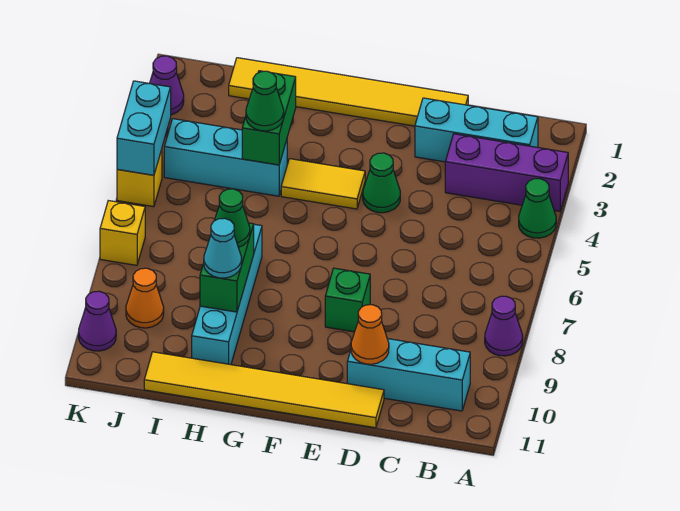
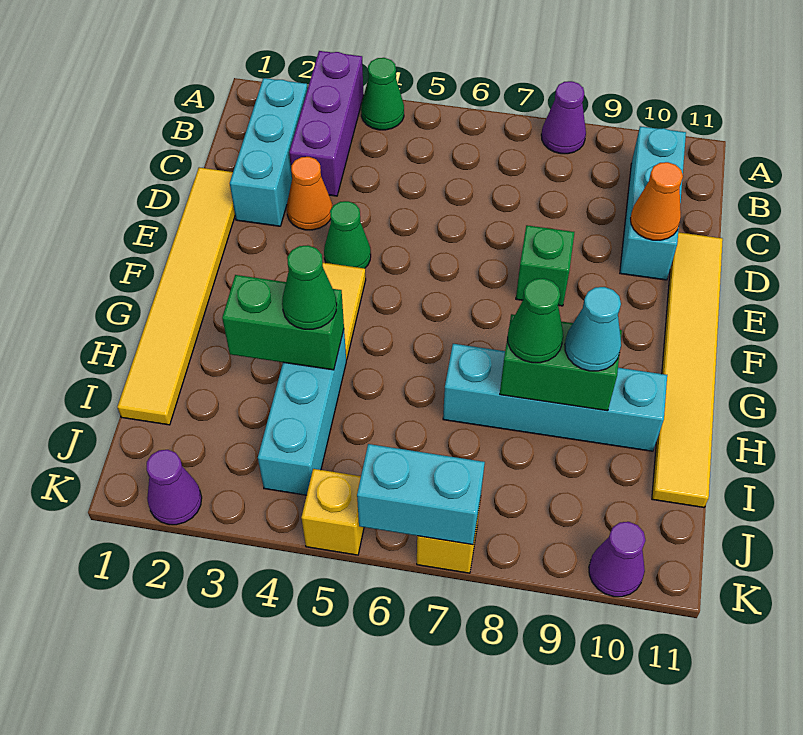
orange cone J9 level 1 -> orange cone D3 level 1
cyan brick K4:K5 level 2 -> cyan brick K6:K7 level 2

